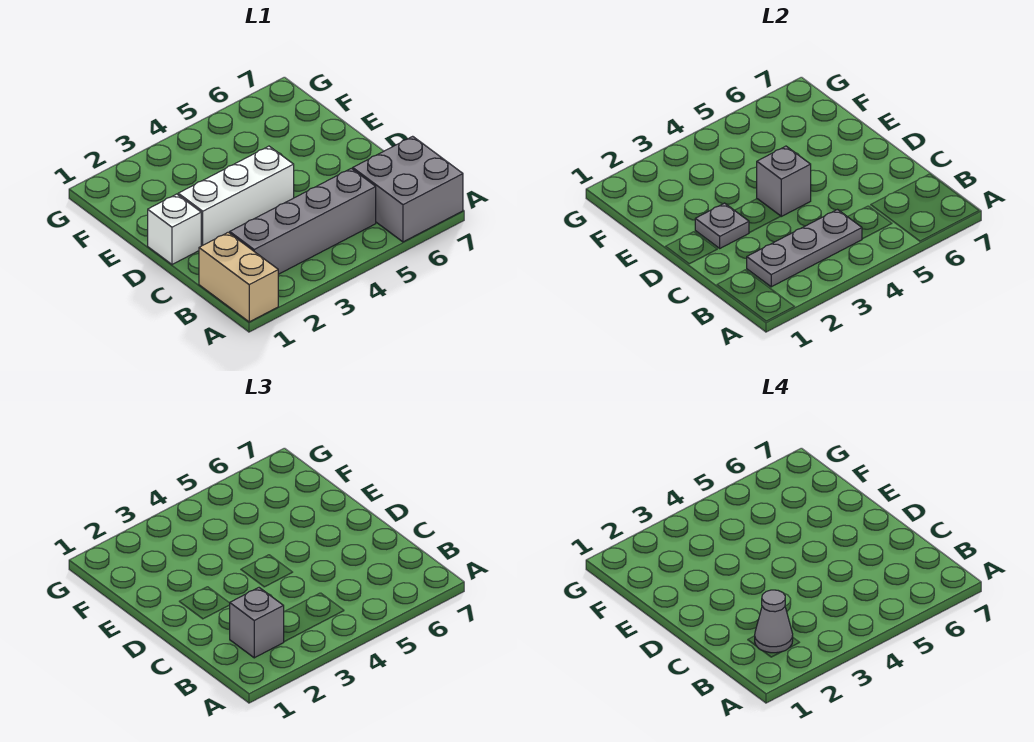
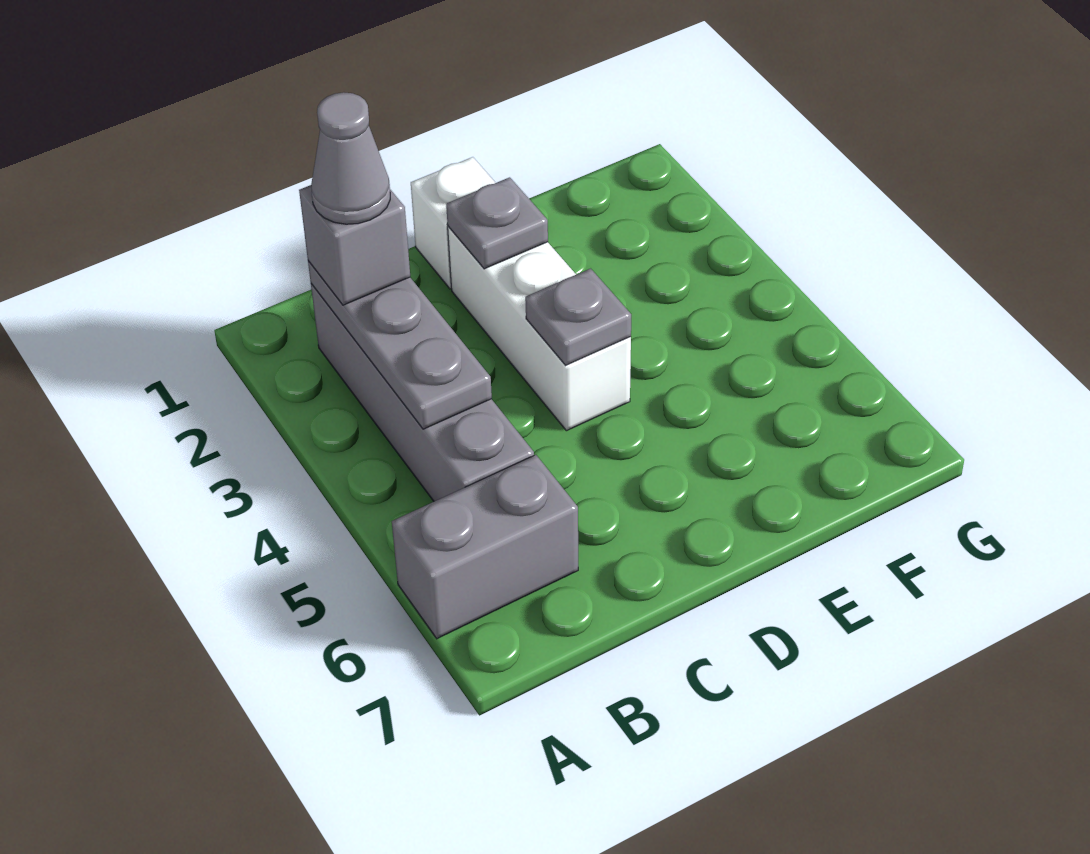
tan brick A1:B1 level 1 -> none
grey brick A6:B7 level 1 -> grey brick A6:B6 level 1
grey brick D4 level 2 -> grey plate D4 level 2

